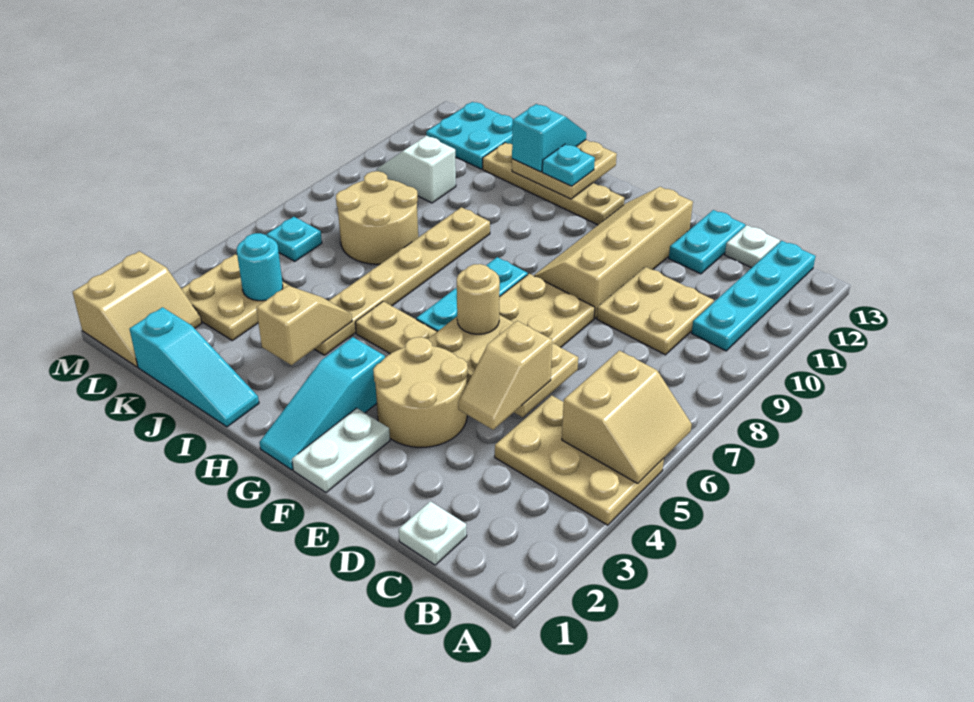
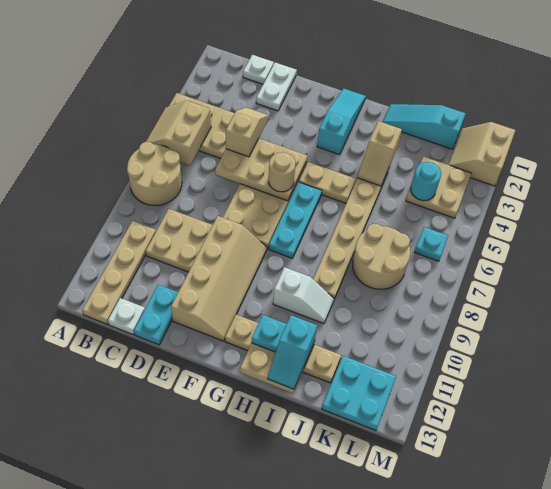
cyan plate B10:B13 level 1 -> tan plate B10:B13 level 1
tan round brick E3:F4 level 1 -> tan round brick A7:B8 level 1
white plate F1:F2 level 1 -> white plate D1:D2 level 1
white slope K10:L10 level 1 top K -> white slope H10:I10 level 1 top H

